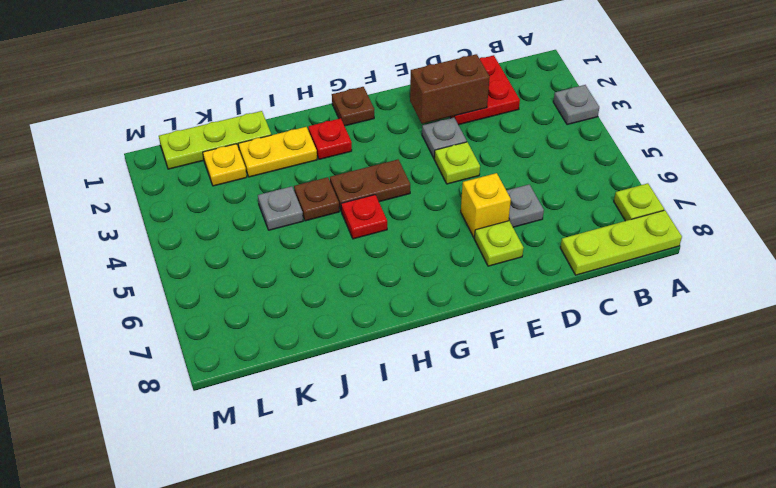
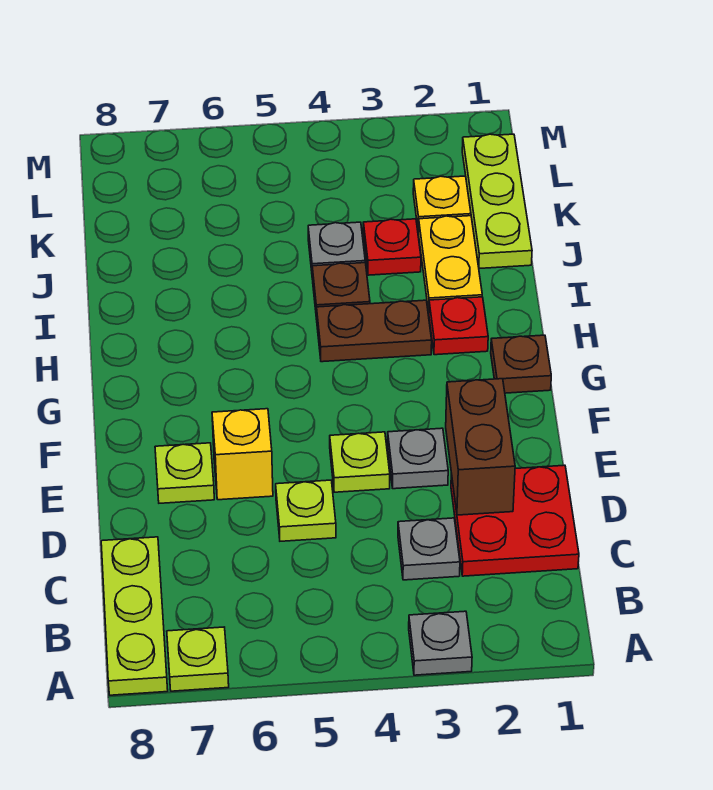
none -> lime plate D5 level 1
grey plate D6 level 1 -> grey plate C3 level 1
brown plate G4:H4 level 1 -> brown plate H3:H4 level 1
red plate H5 level 1 -> red plate J3 level 1

